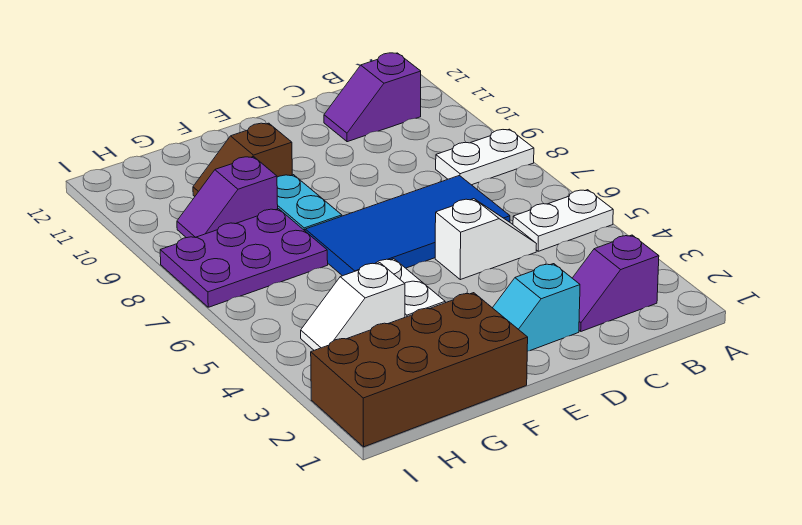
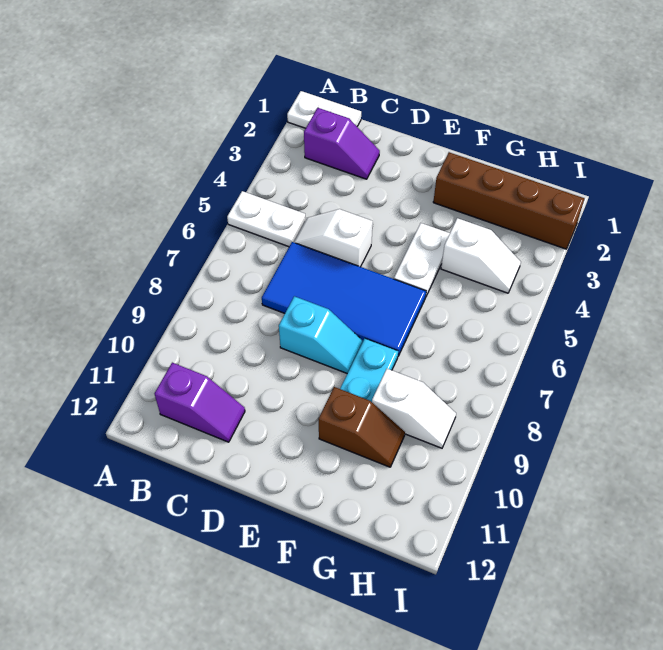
white plate A8:B8 level 1 -> white plate A1:B1 level 1
cyan slope D2:E2 level 1 top D -> cyan slope D8:E8 level 1 top D
brown brick F1:I2 level 1 -> brown brick F2:I2 level 1
purple plate G7:I8 level 1 -> none
purple slope G9:H9 level 1 top G -> white slope G9:H9 level 1 top G

